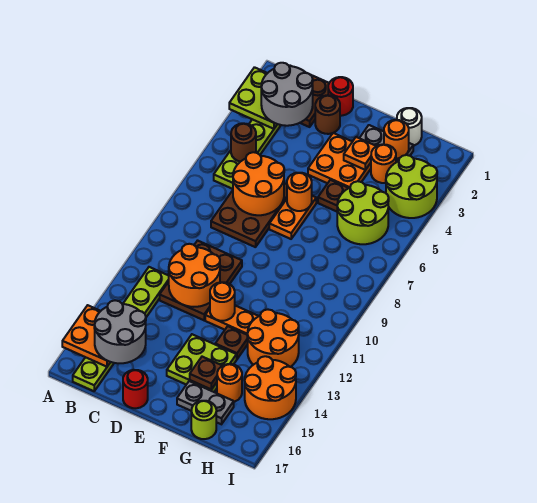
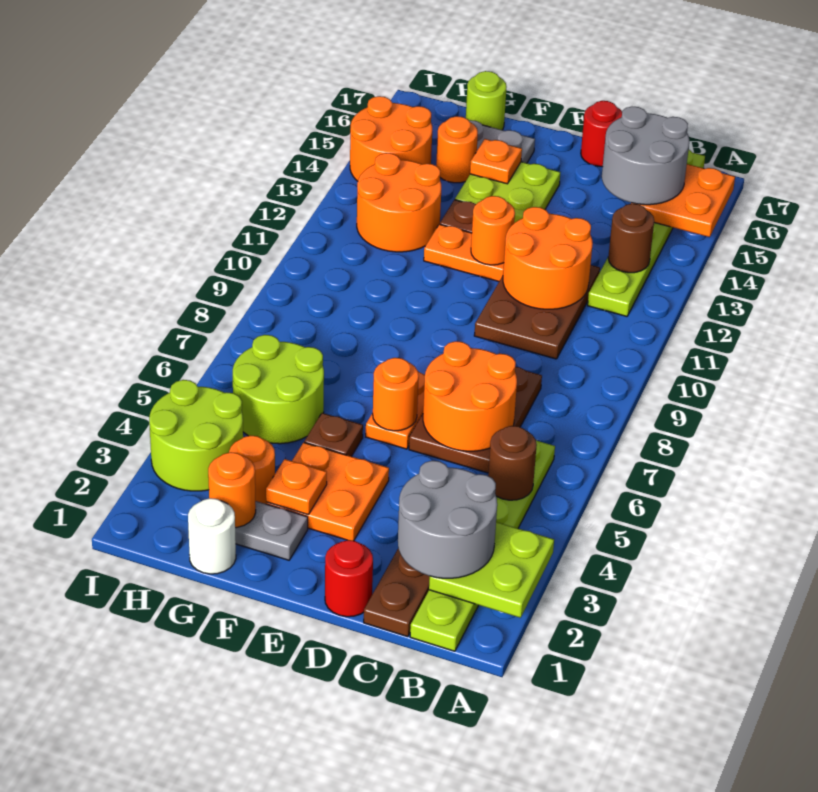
brown round brick D2 level 1 -> brown round brick B13 level 2
brown plate F15 level 2 -> orange plate F15 level 2

